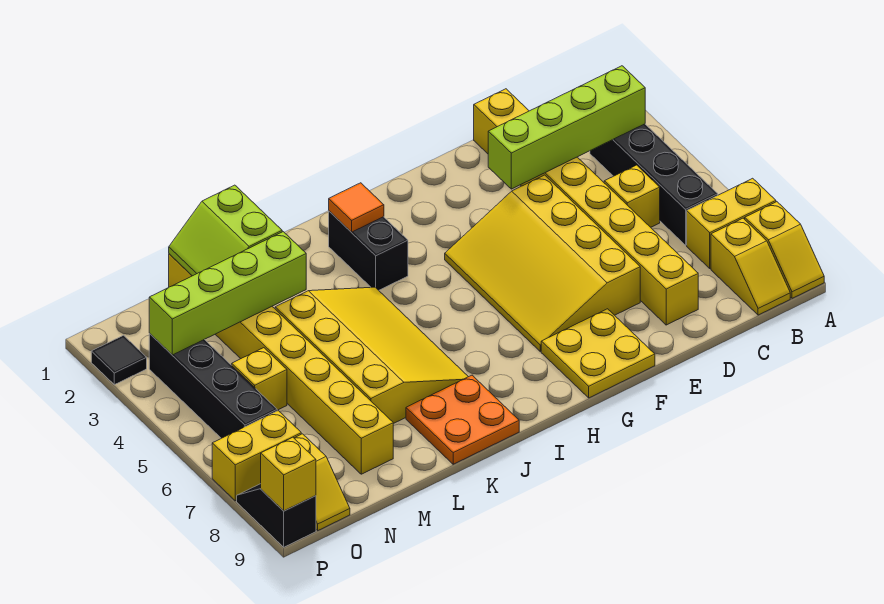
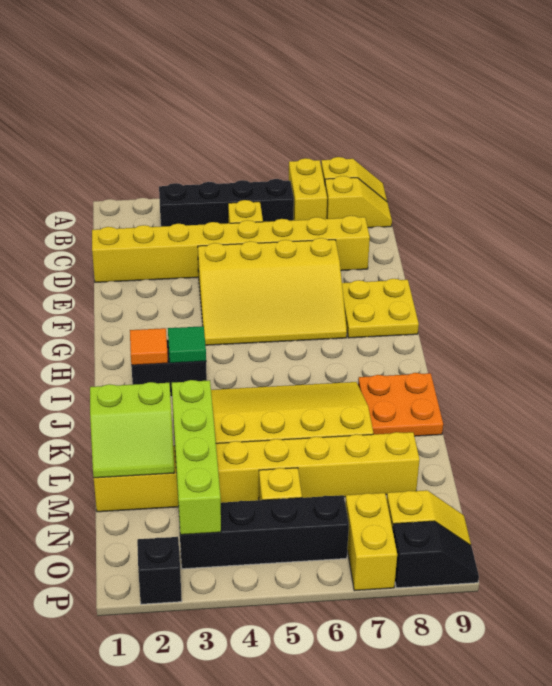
lime brick B3:E3 level 2 -> none
none -> green tile I3 level 2
black tile P2 level 1 -> black brick P2 level 1
black slope P8:P9 level 1 top 9 -> black slope P8:P9 level 1 top 8
yellow brick P9 level 2 -> none

